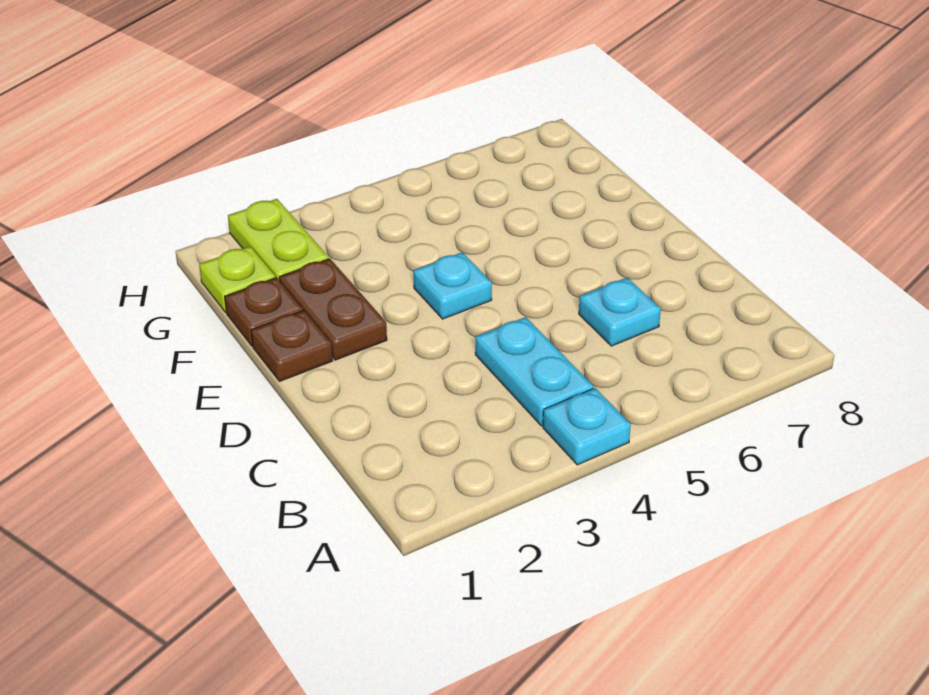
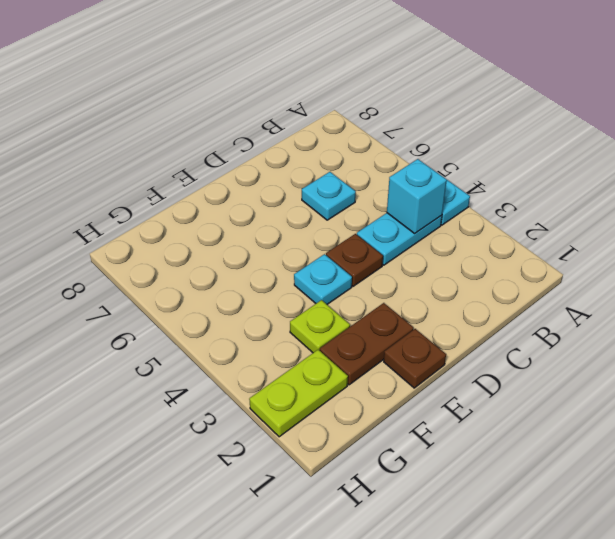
none -> cyan brick B4 level 2
brown plate F1 level 1 -> brown plate D4 level 1
lime plate G1 level 1 -> lime plate F3 level 1

